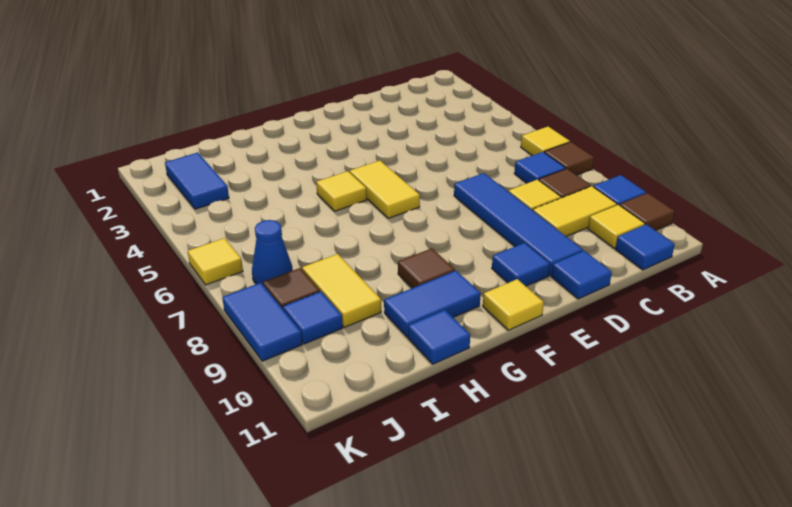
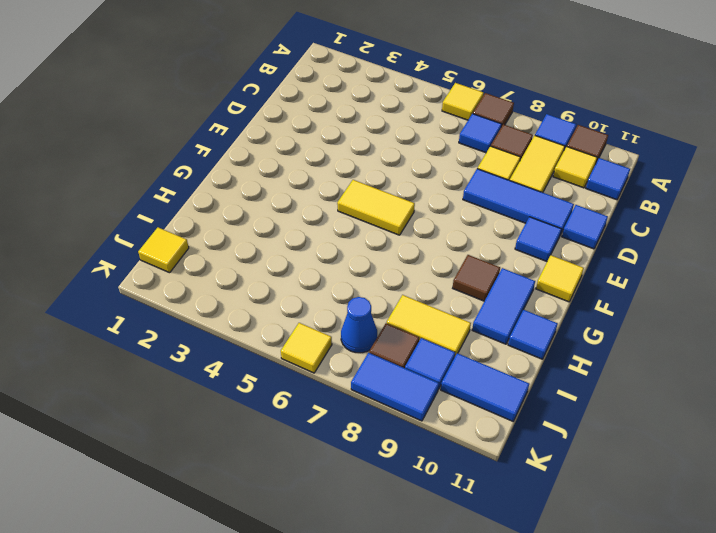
blue tile D7:D10 level 1 -> blue tile D8:D10 level 1
yellow tile G5 level 1 -> yellow tile J1 level 1
blue tile J2:J3 level 1 -> blue tile J10:J11 level 1

